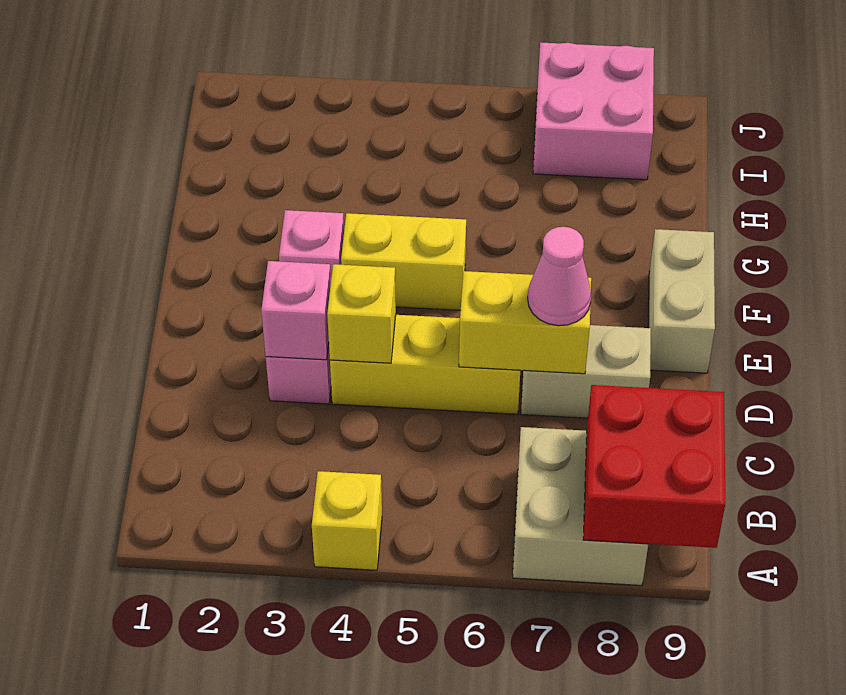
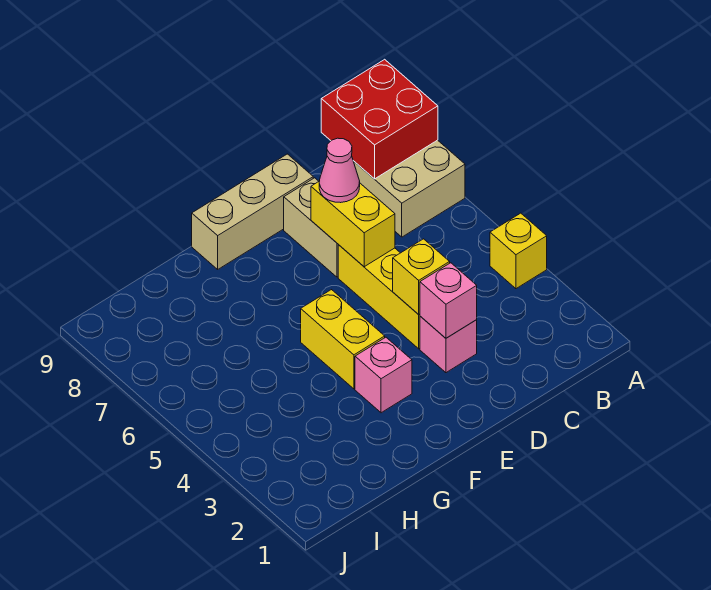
tan brick E9:F9 level 1 -> tan brick D9:F9 level 1
pink brick I7:J8 level 1 -> none

